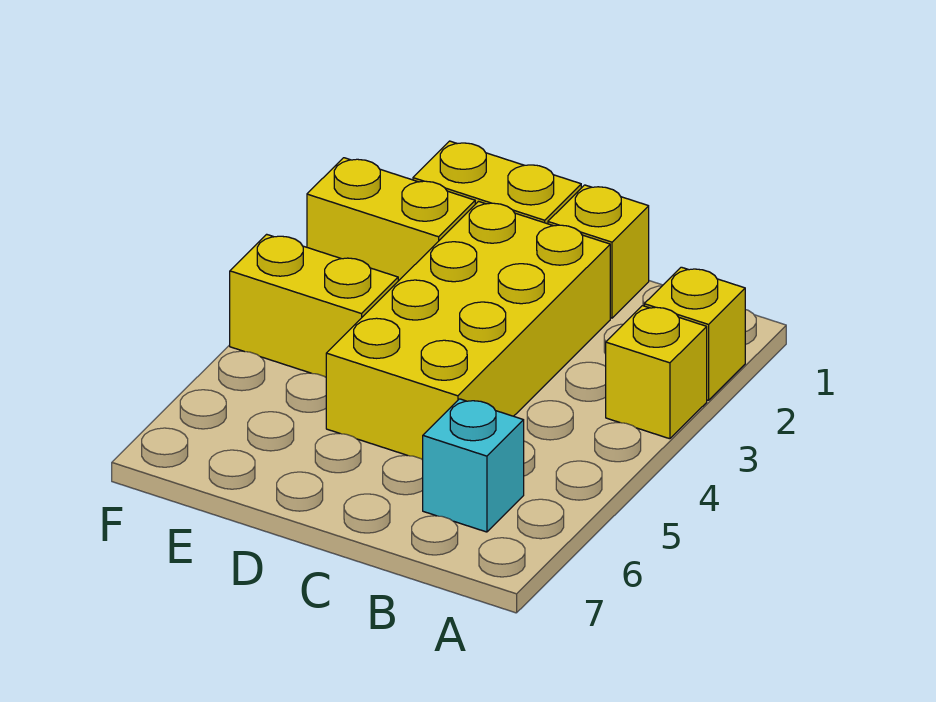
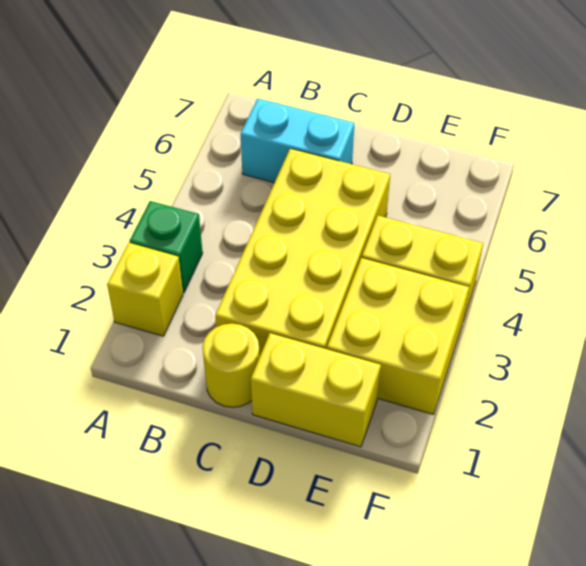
yellow brick A3 level 1 -> green brick A3 level 1
cyan brick B6 level 1 -> cyan brick B6:C6 level 1
yellow brick C1 level 1 -> yellow round brick C1 level 1
yellow brick E2:F2 level 1 -> yellow brick E2:F3 level 1

